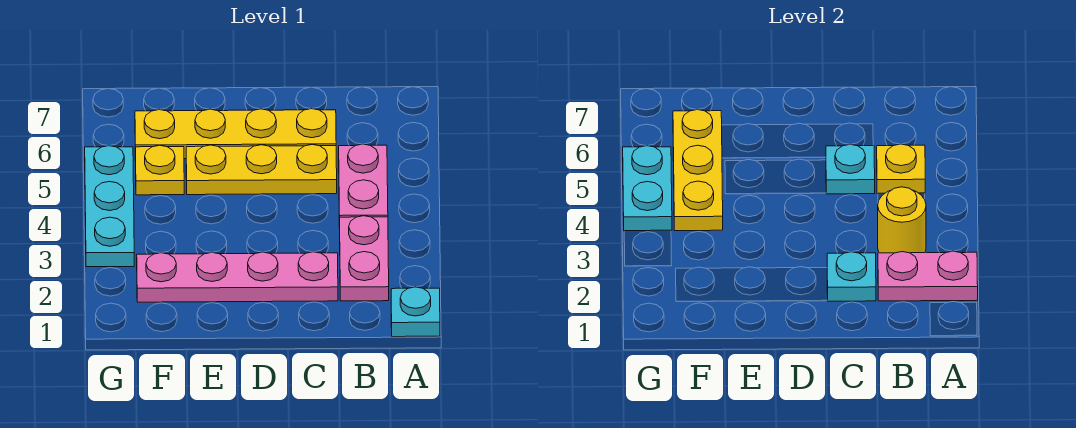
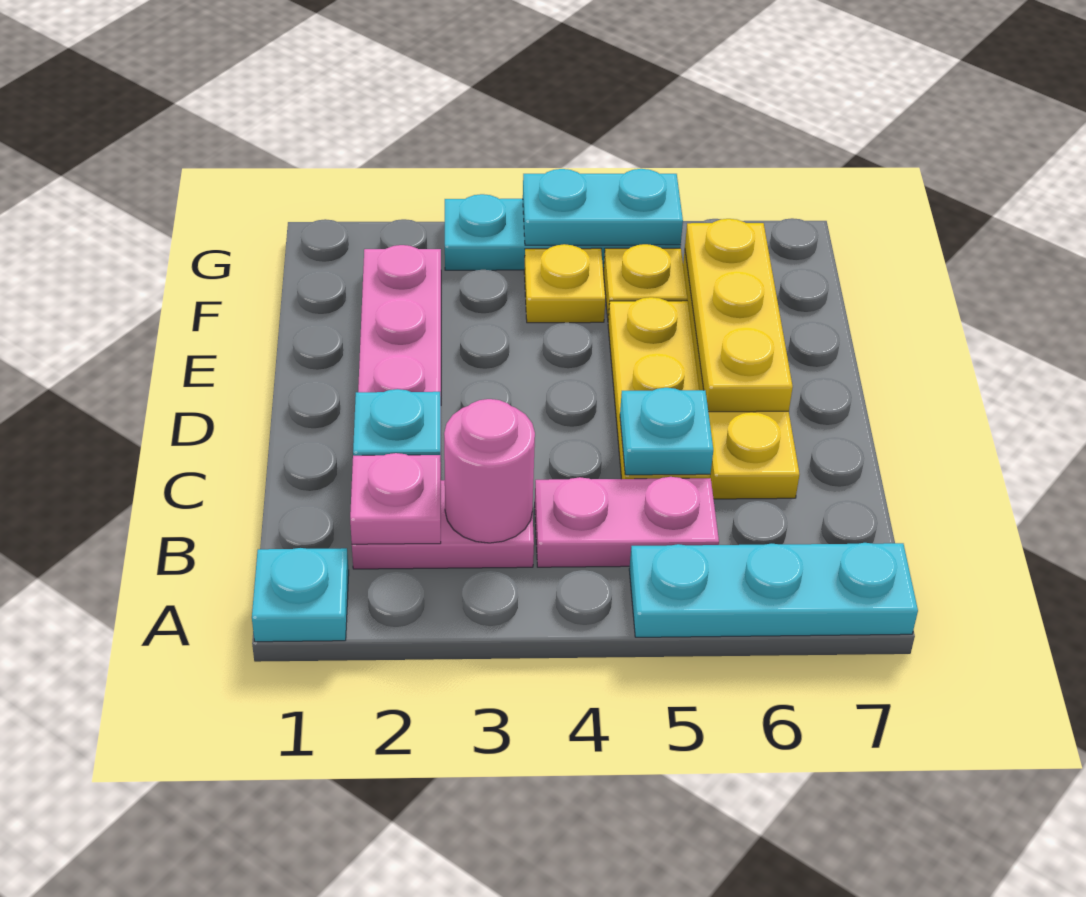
pink plate A2:B2 level 2 -> pink plate B2 level 2
none -> cyan plate A5:A7 level 1
yellow round brick B3 level 2 -> pink round brick B3 level 2
yellow plate B5 level 2 -> yellow plate F4 level 1
yellow plate F4:F6 level 2 -> yellow plate D6:F6 level 2

